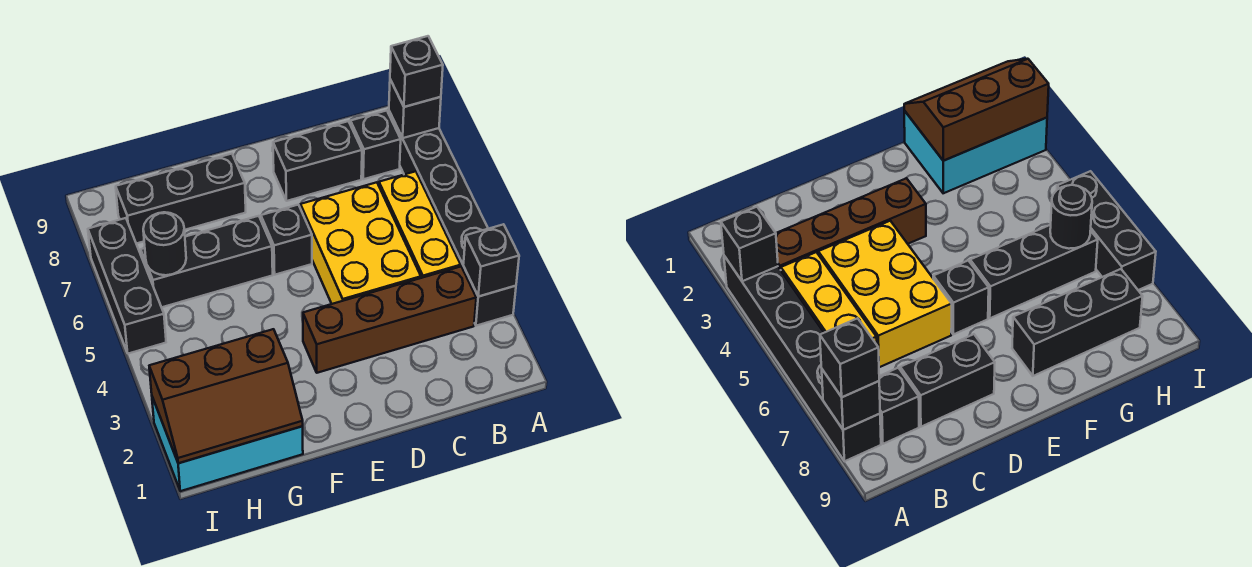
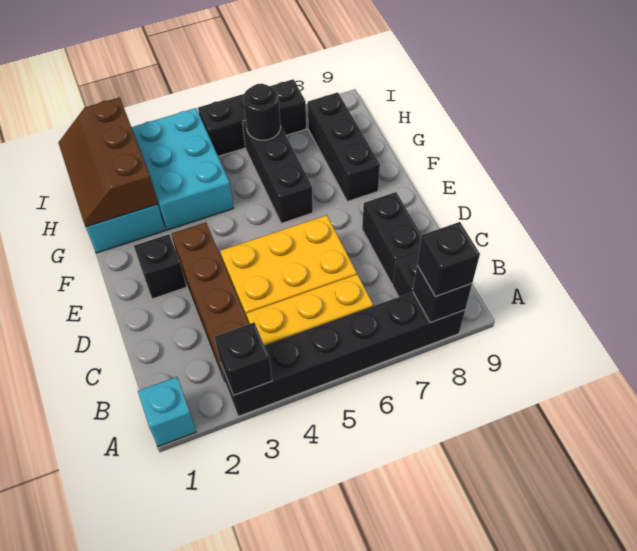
none -> cyan brick A1 level 1
black brick E6 level 1 -> black brick E2 level 1
none -> cyan brick G3:I4 level 1

